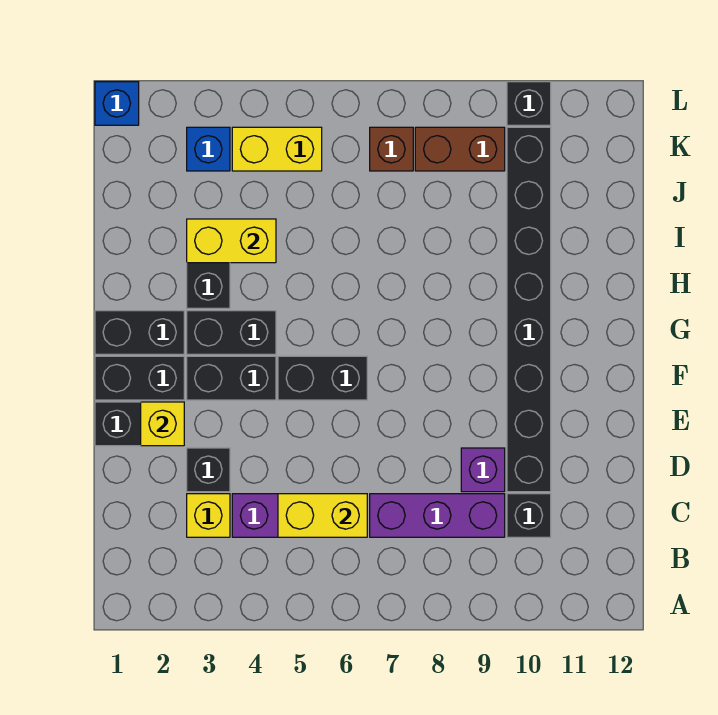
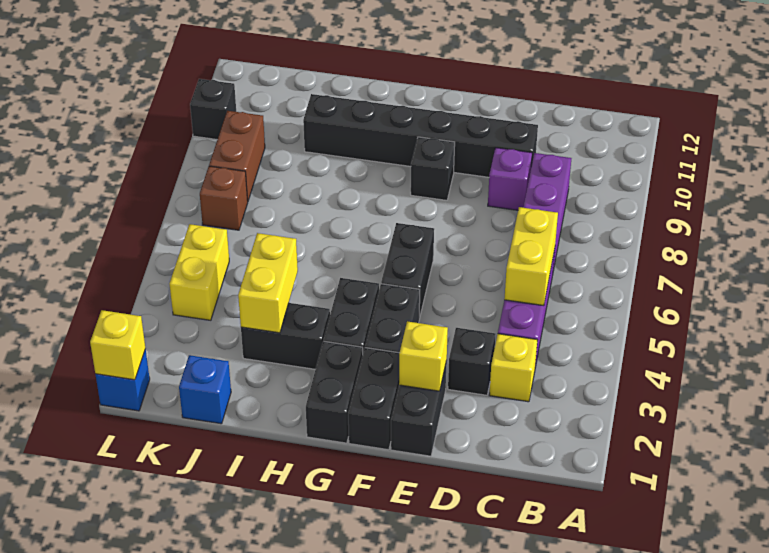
black brick C10 level 1 -> black brick F9 level 1
black brick D10:K10 level 1 -> black brick D10:I10 level 1
blue brick K3 level 1 -> blue brick J1 level 1
none -> yellow brick L1 level 2

